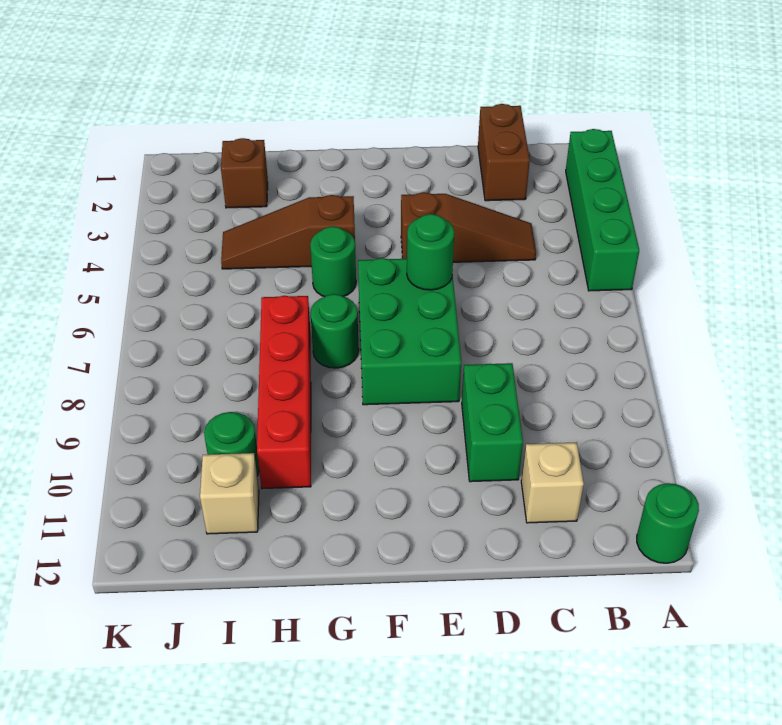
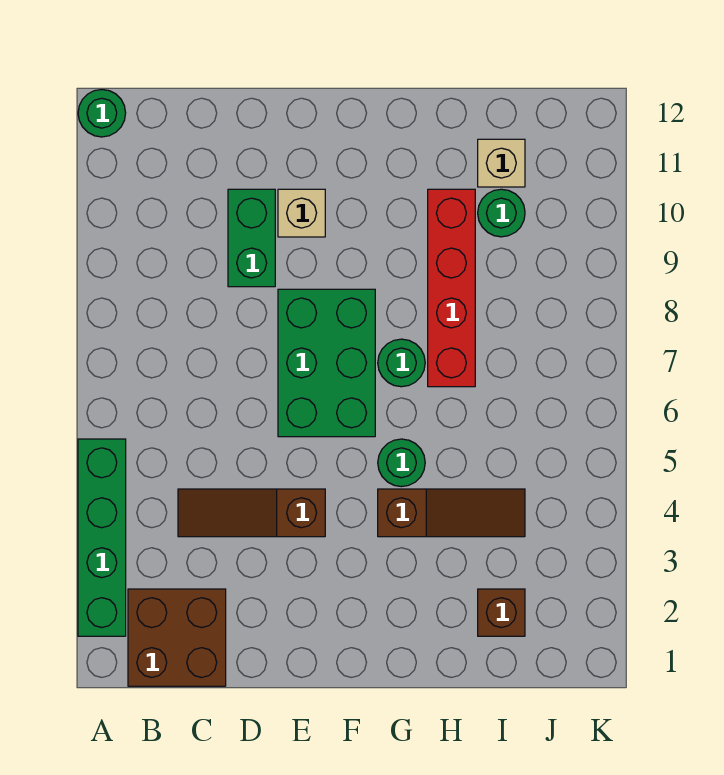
brown brick C1:C2 level 1 -> brown brick B1:C2 level 1
tan brick C11 level 1 -> tan brick E10 level 1
green round brick E6 level 2 -> none

